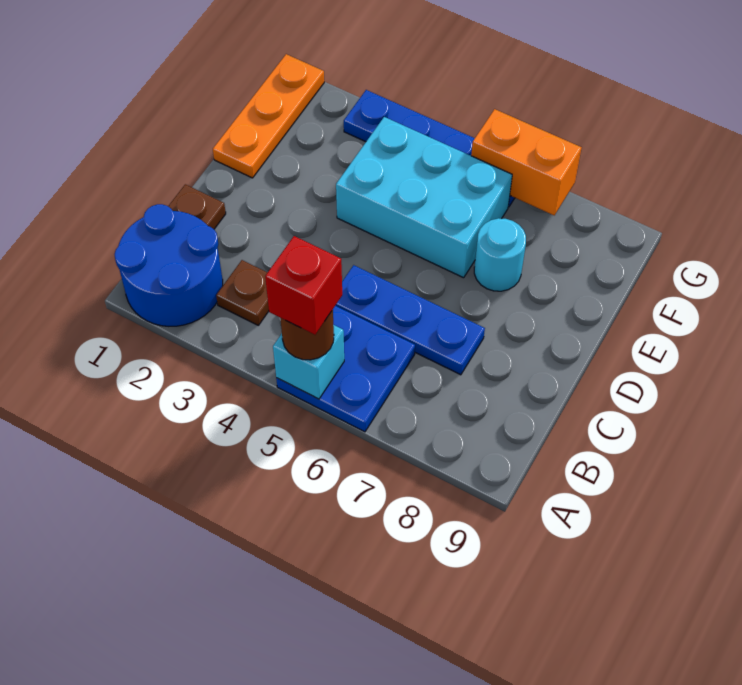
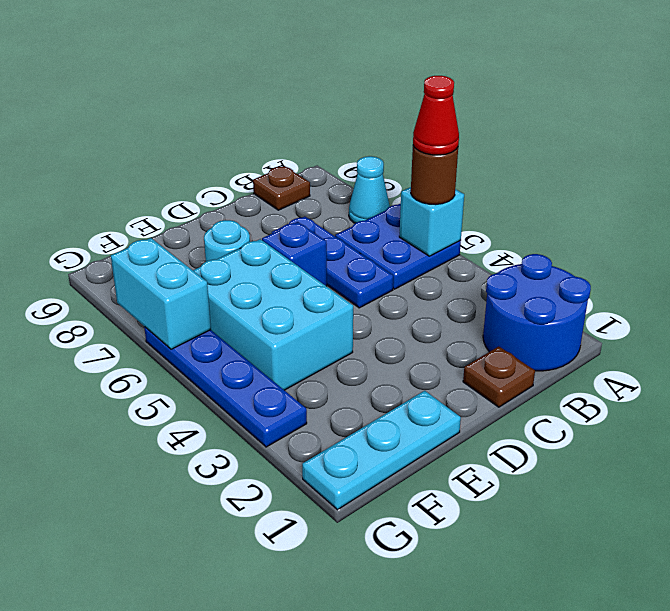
red brick A5 level 4 -> red cone A5 level 4
none -> cyan cone A7 level 1
brown plate B3 level 1 -> brown plate B9 level 1
none -> blue brick D6 level 1
orange plate E1:G1 level 1 -> cyan plate E1:G1 level 1
orange brick G6:G7 level 2 -> cyan brick G6:G7 level 2

